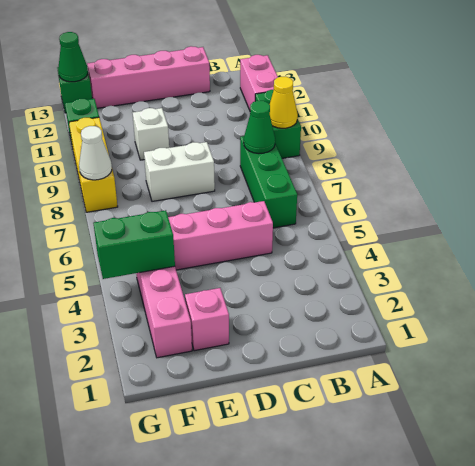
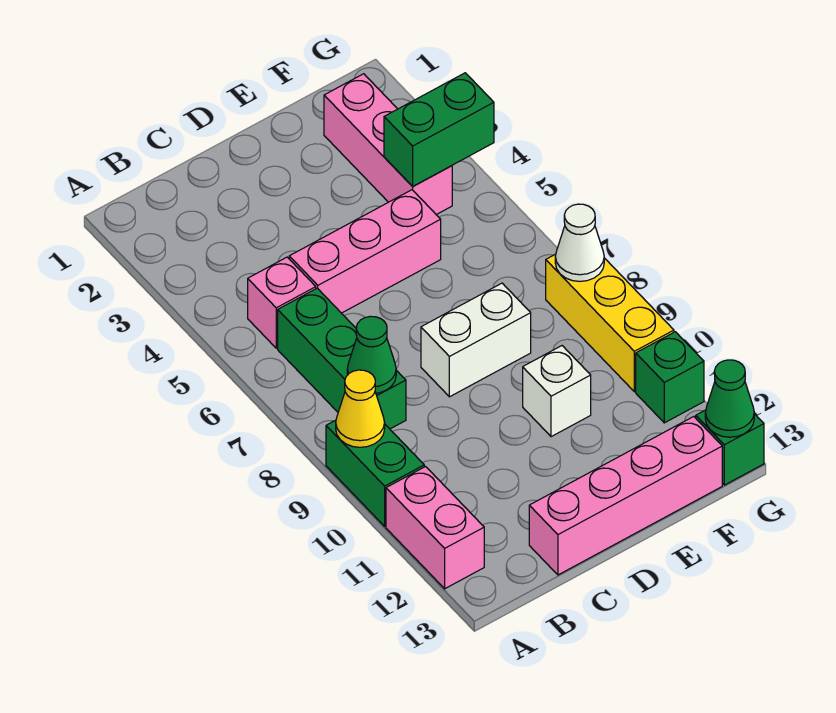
pink brick E2 level 1 -> pink brick B5 level 1

